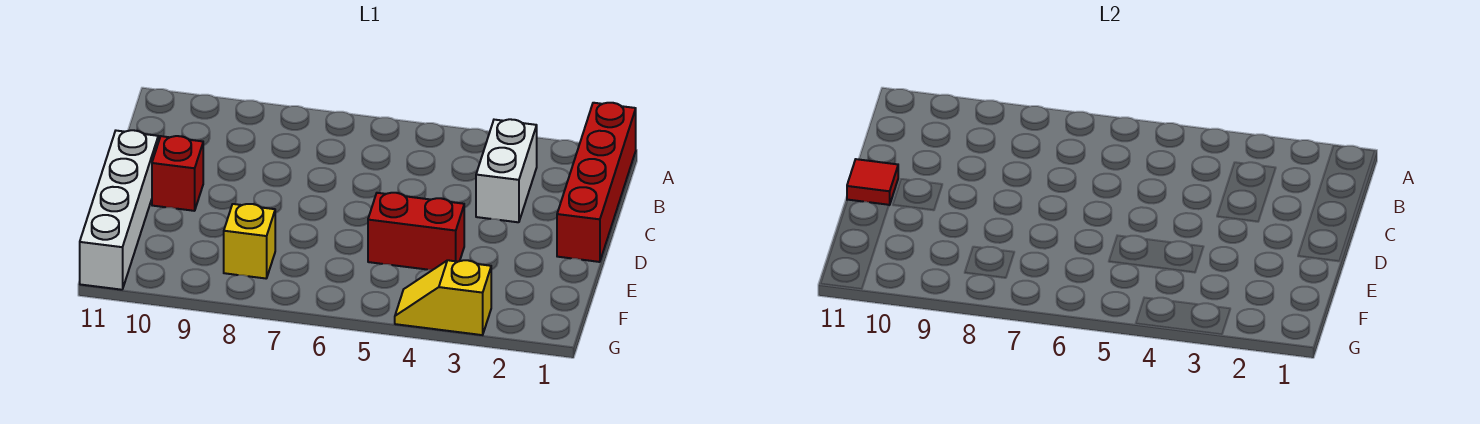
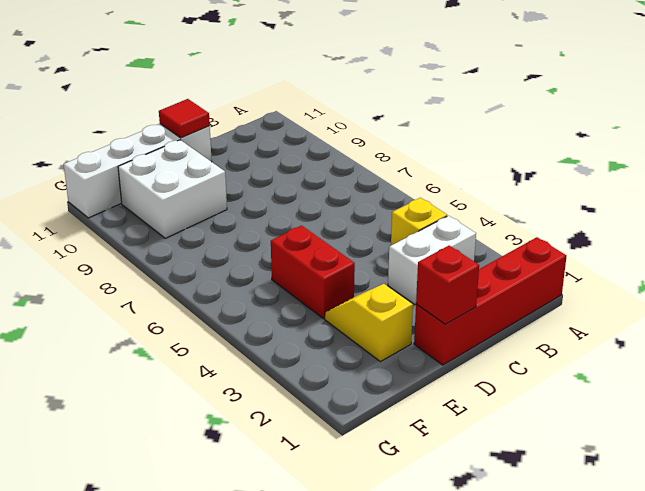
red brick D10 level 1 -> red brick D1 level 2
none -> white brick E9:F10 level 1
yellow brick F8 level 1 -> yellow brick B4 level 1
yellow slope G3:G4 level 1 top 3 -> yellow slope E2:E3 level 1 top 2

